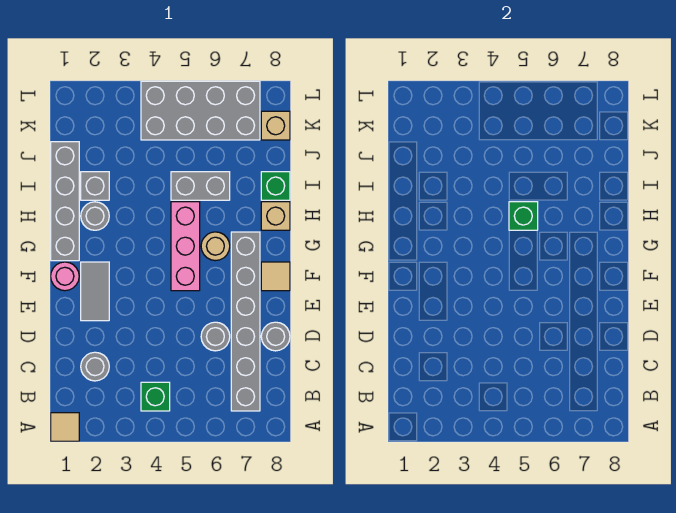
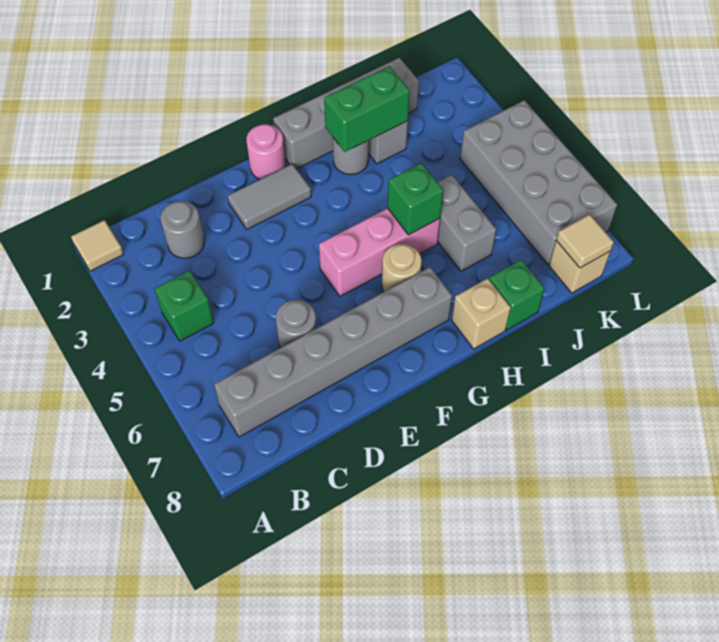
grey round brick D8 level 1 -> none
tan tile F8 level 1 -> tan tile K8 level 2
none -> green brick H2:I2 level 2

